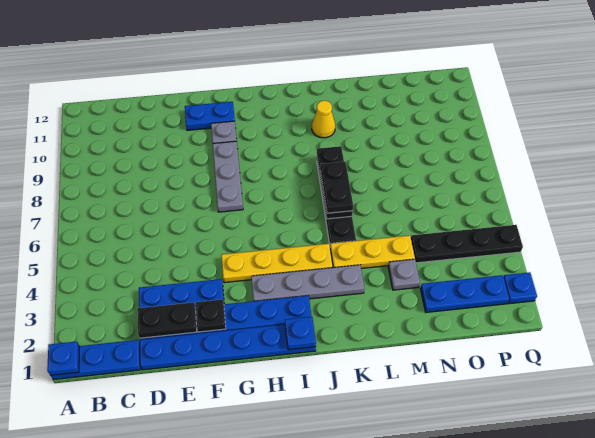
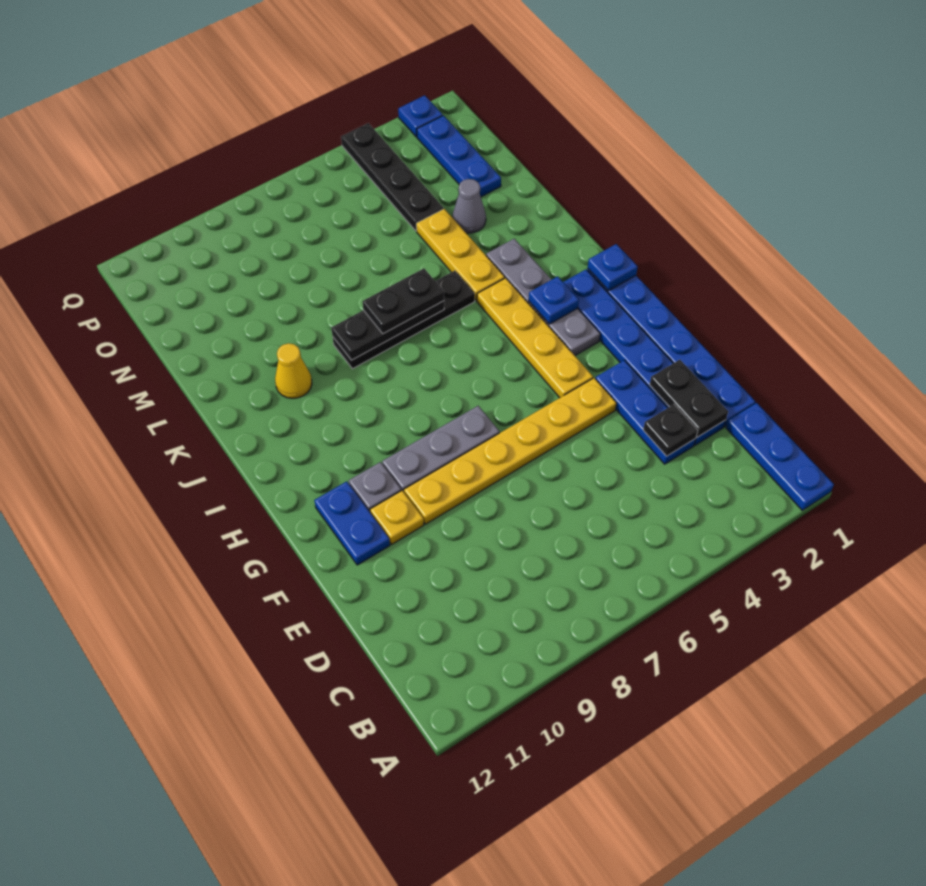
blue plate A1 level 2 -> blue plate I3 level 2
black plate F2 level 2 -> black plate D3 level 2
none -> yellow plate F4:F9 level 1
none -> yellow plate F10 level 1
grey plate M3 level 1 -> grey cone M3 level 1

